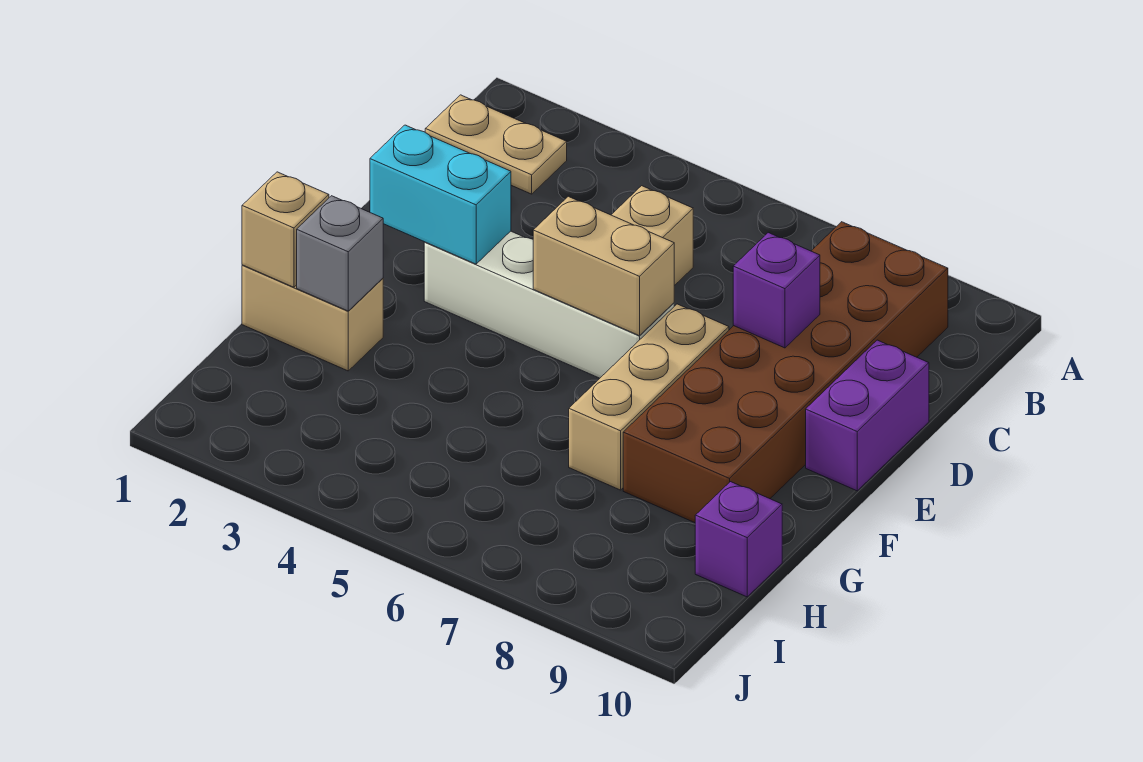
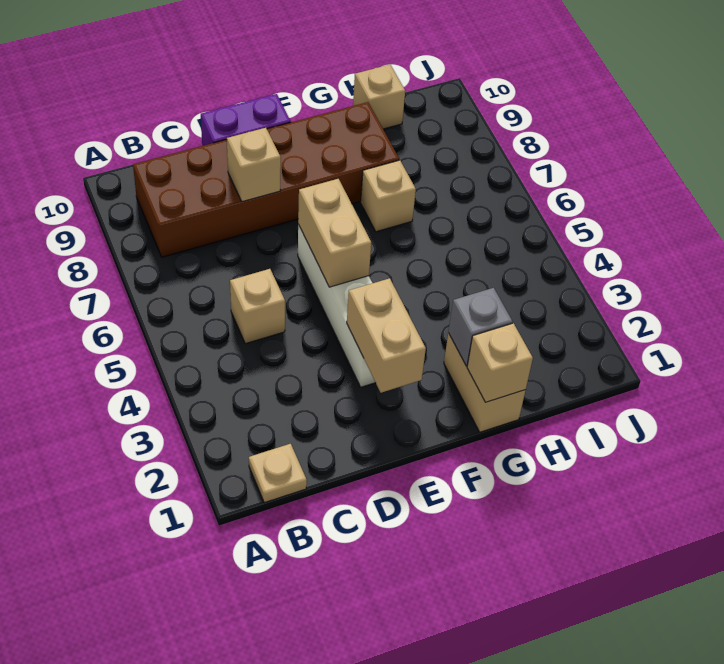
tan plate B1:B2 level 1 -> tan plate B1 level 1
purple brick D8 level 2 -> tan brick D8 level 2
cyan brick E2:E3 level 2 -> tan brick E2:E3 level 2
tan brick E7:G7 level 1 -> tan brick G7 level 1
purple brick H10 level 1 -> tan brick H10 level 1

